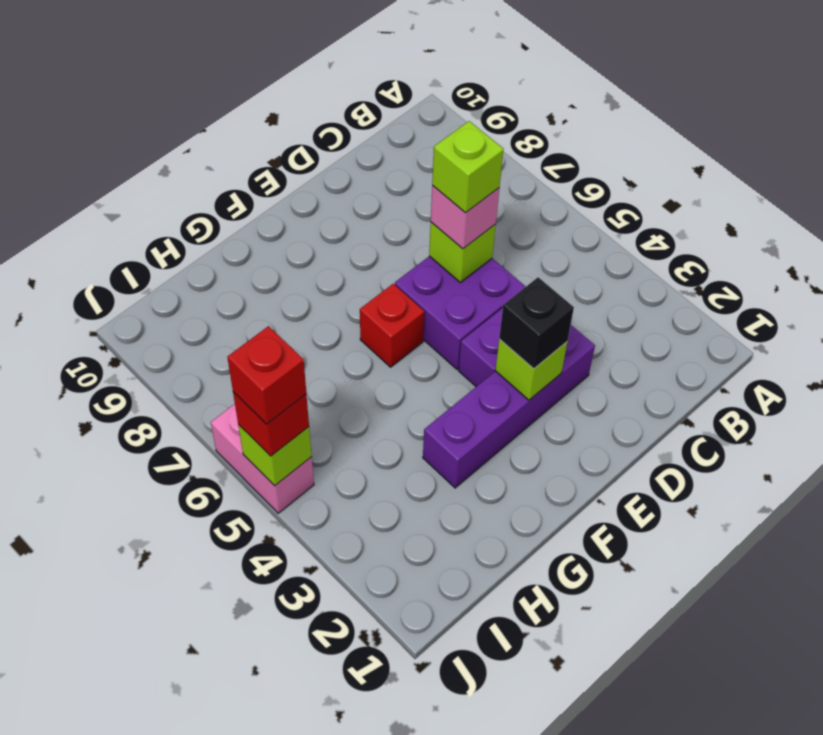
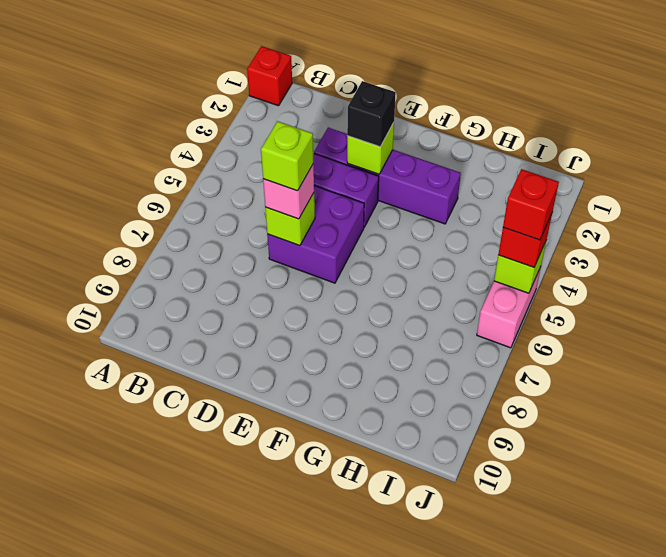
red brick F6 level 1 -> red brick A1 level 1

